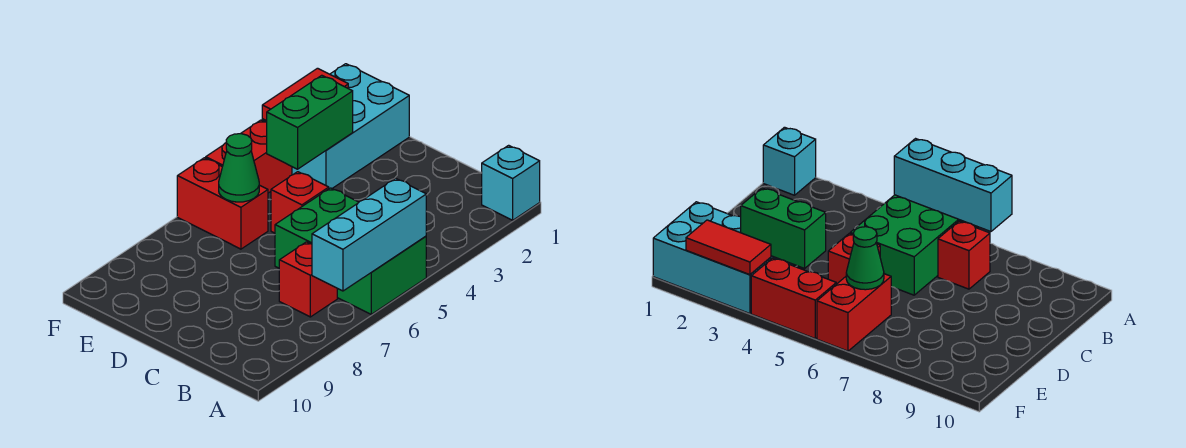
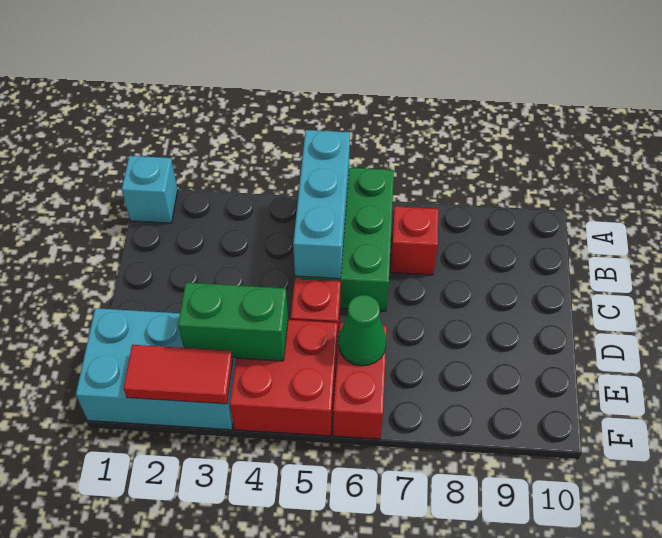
cyan brick A5:A7 level 2 -> cyan brick A5:C5 level 2
red brick F4:F5 level 1 -> red brick E4:F5 level 1

